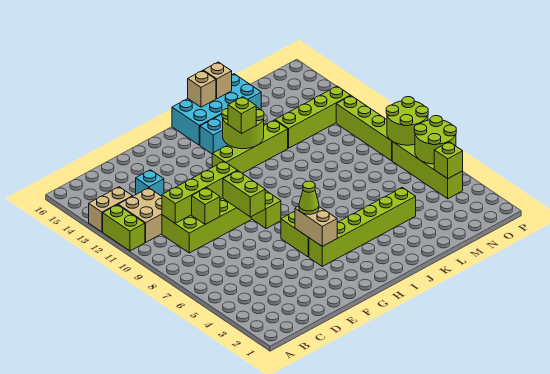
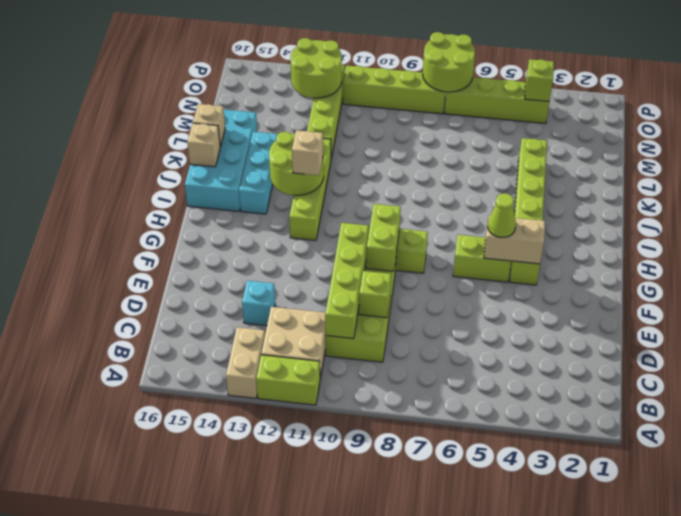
lime brick F8:F9 level 2 -> lime brick F9:G9 level 2
lime brick I12 level 3 -> tan brick I12 level 3
lime round brick O5:P6 level 2 -> lime round brick N12:O13 level 2

